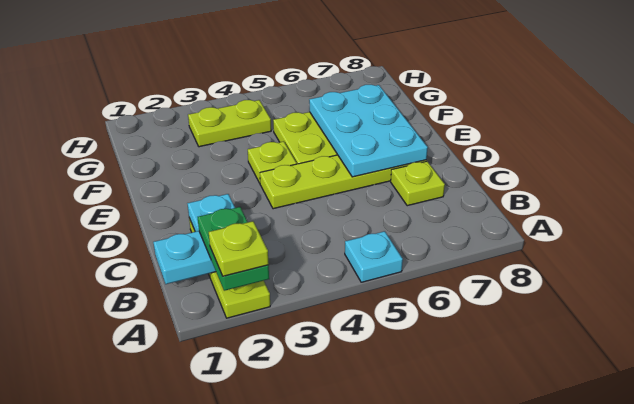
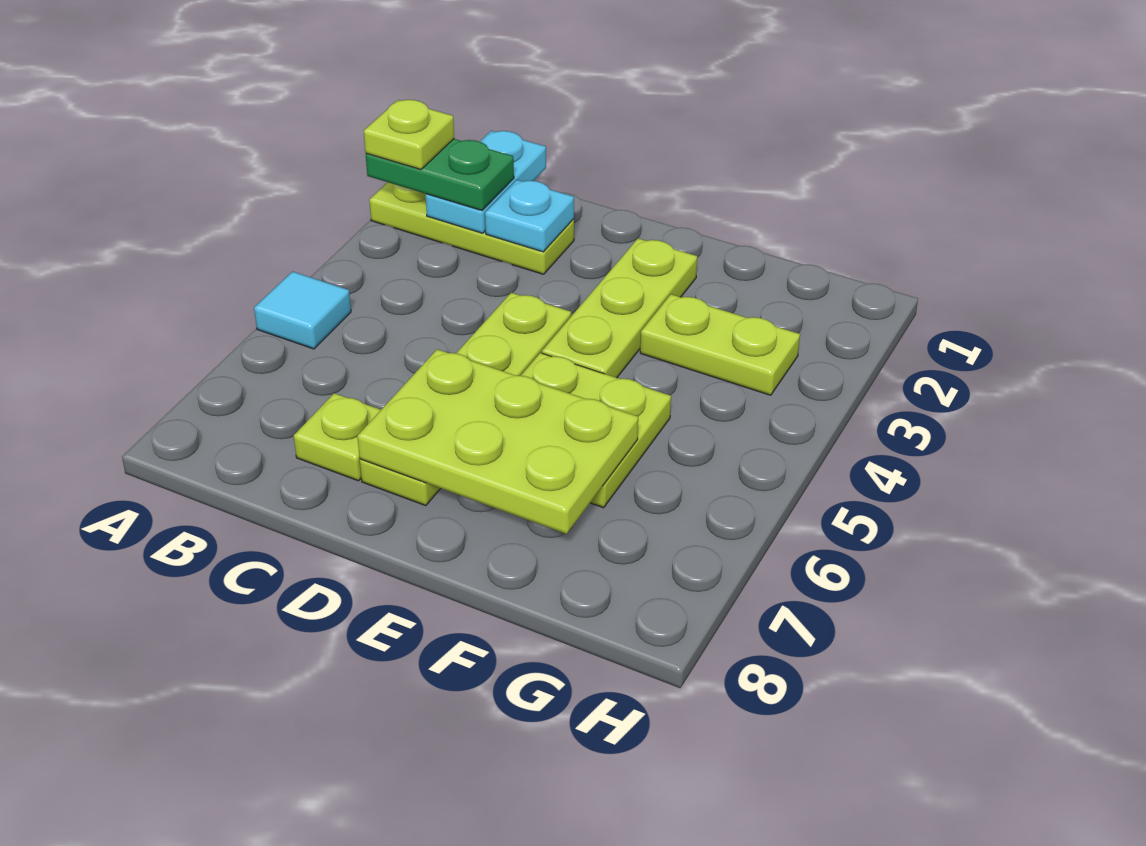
cyan plate A5 level 1 -> cyan tile A5 level 1
cyan plate D6:F7 level 2 -> lime plate D6:F7 level 2
lime plate E4 level 1 -> lime plate E2:E4 level 1
lime plate G3:G4 level 1 -> lime plate F3:G3 level 1

